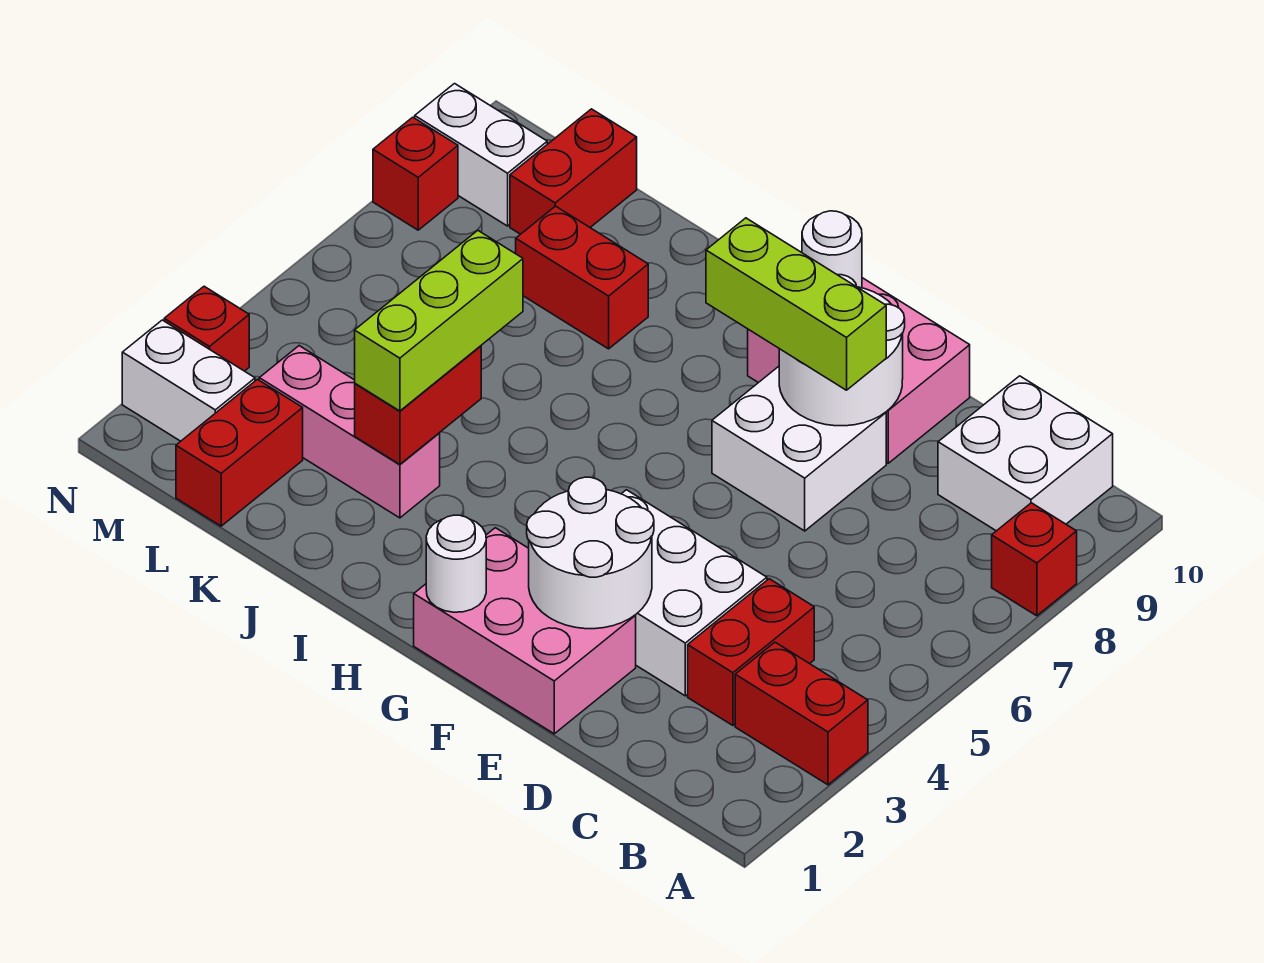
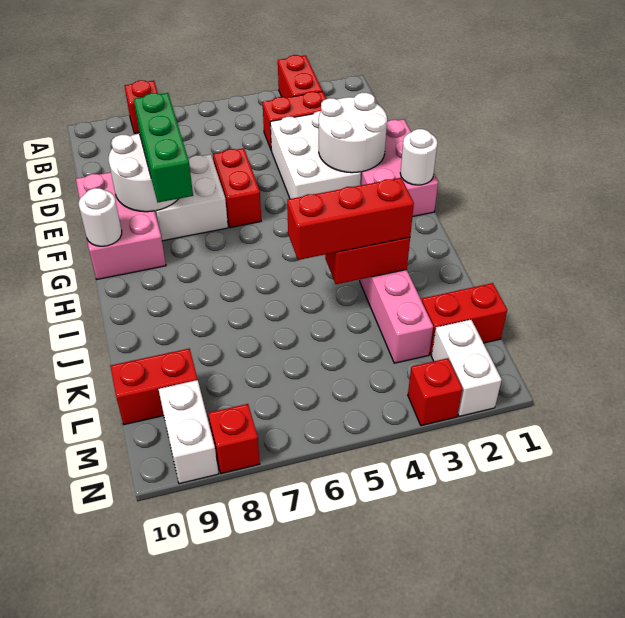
white brick B9:C10 level 1 -> none
lime brick E8:G8 level 3 -> green brick E8:G8 level 3
lime brick J3:J5 level 3 -> red brick J3:J5 level 3
red brick J8:K8 level 1 -> red brick E6:F6 level 1

